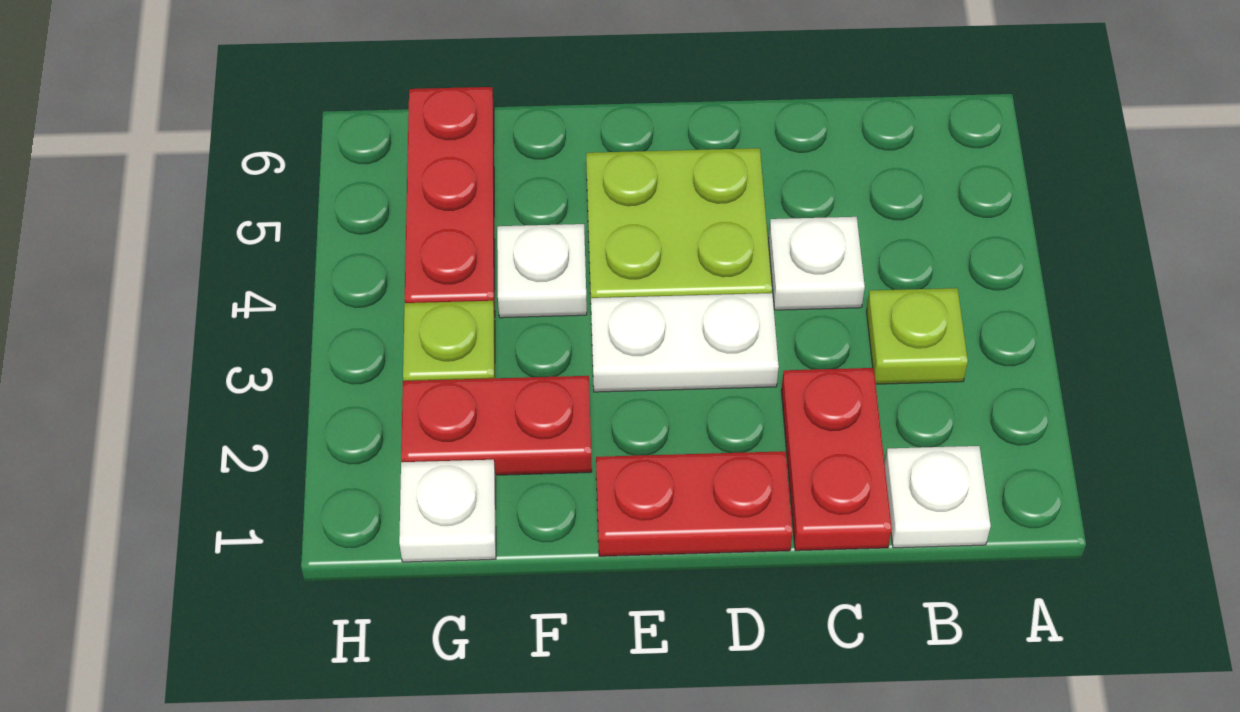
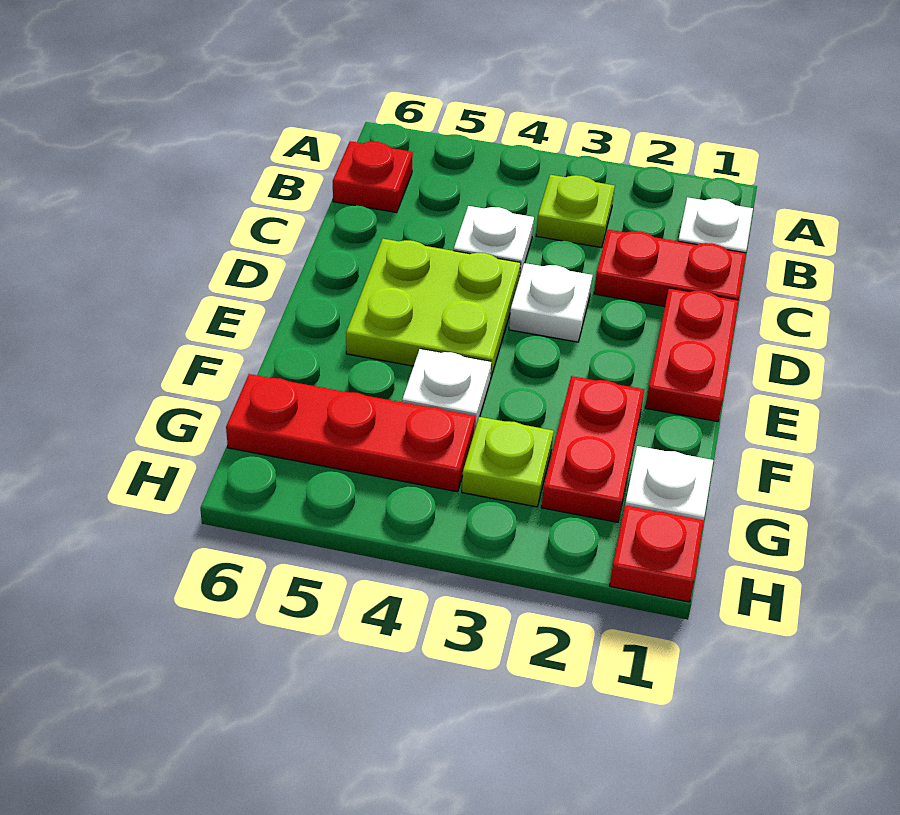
none -> red plate B6 level 1
white plate D3:E3 level 1 -> white plate D3 level 1
none -> red plate H1 level 1

